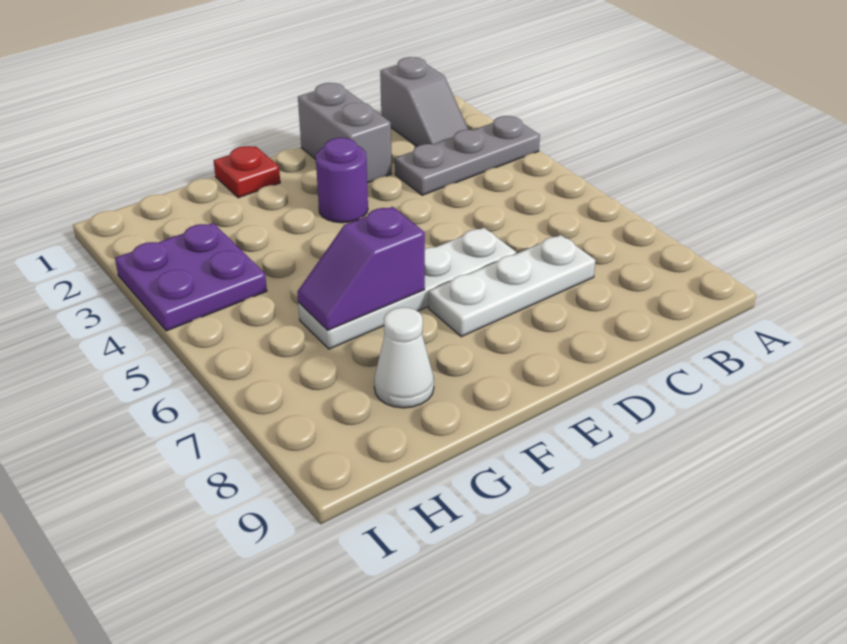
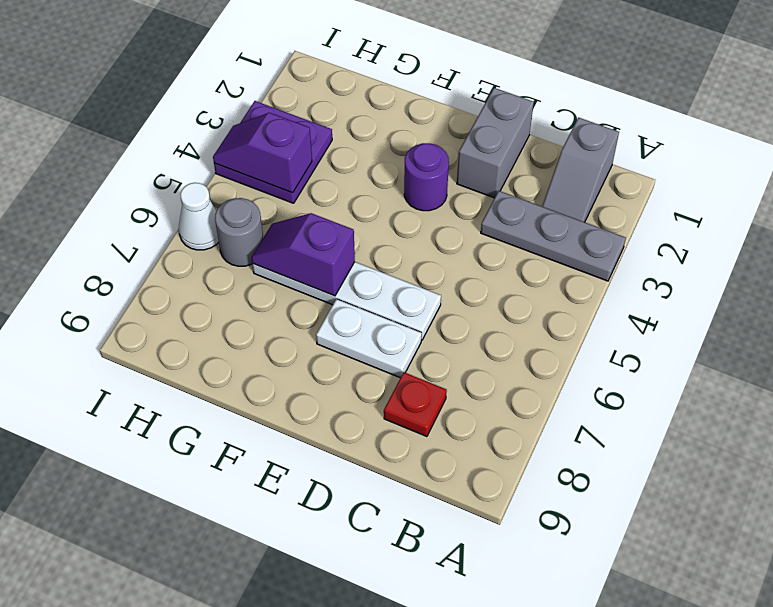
white plate C7:E7 level 1 -> white plate D7:E7 level 1
red plate F1 level 1 -> red plate C8 level 1
white cone G8 level 1 -> white cone I6 level 1
none -> purple slope H4:I4 level 2 top H
none -> grey round brick H6 level 1

